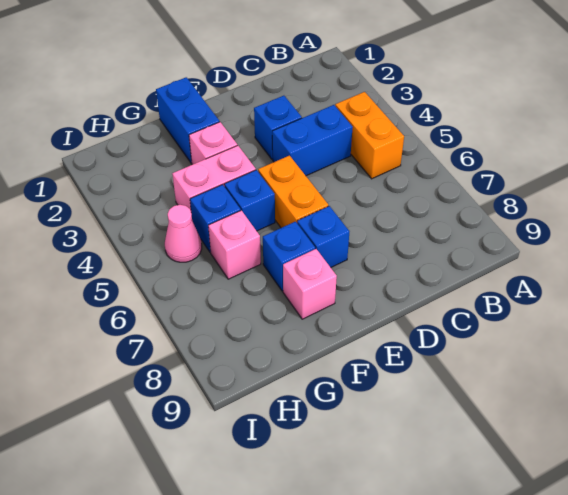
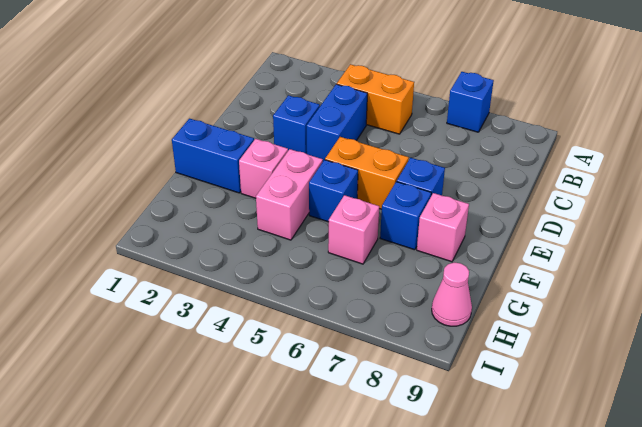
blue brick G5 level 1 -> blue brick A7 level 1
pink cone H5 level 1 -> pink cone H9 level 1

